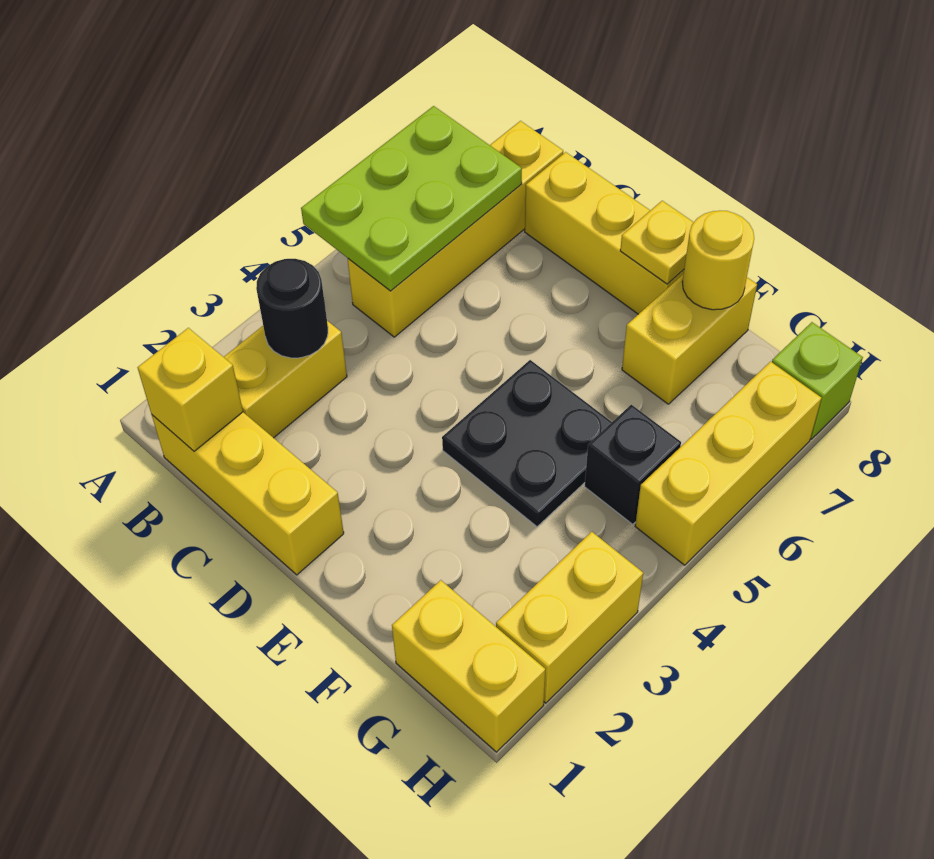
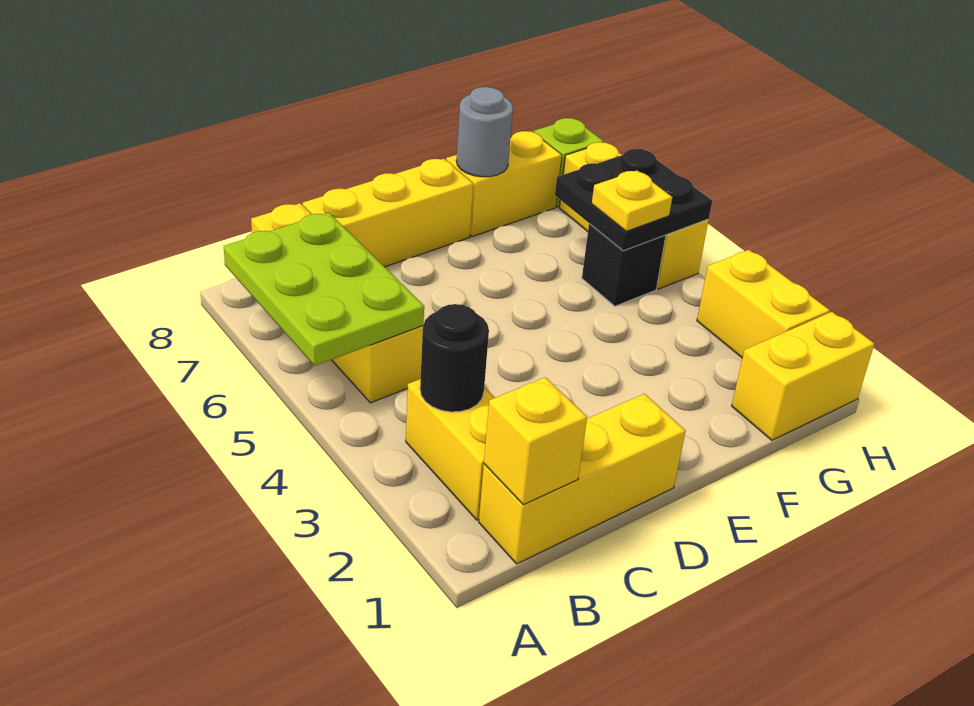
black plate E4:F5 level 1 -> black plate G5:H6 level 2
yellow plate E8 level 2 -> yellow plate G5 level 3
yellow brick F7:F8 level 1 -> yellow brick F8:G8 level 1
yellow round brick F8 level 2 -> grey round brick F8 level 2

